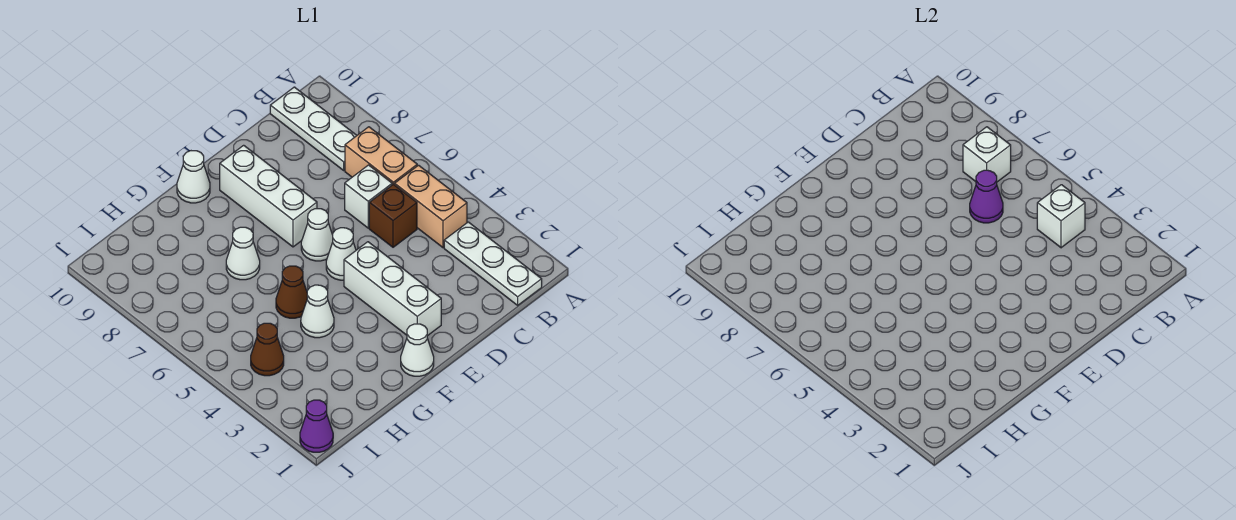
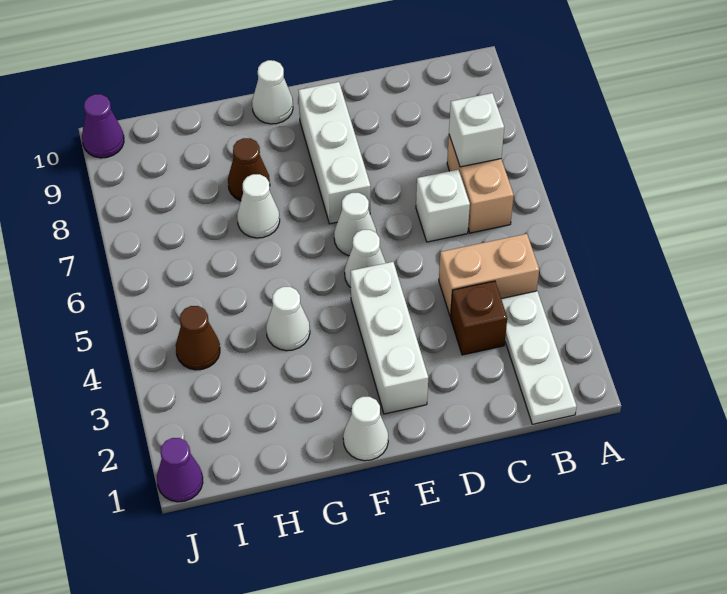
tan brick B4:B5 level 1 -> tan brick B4:C4 level 1
white brick B4 level 2 -> none
white plate B8:B10 level 1 -> none
brown brick C5 level 1 -> brown brick C3 level 1
purple cone C6 level 2 -> purple cone J10 level 1
brown cone G5 level 1 -> brown cone G8 level 1

